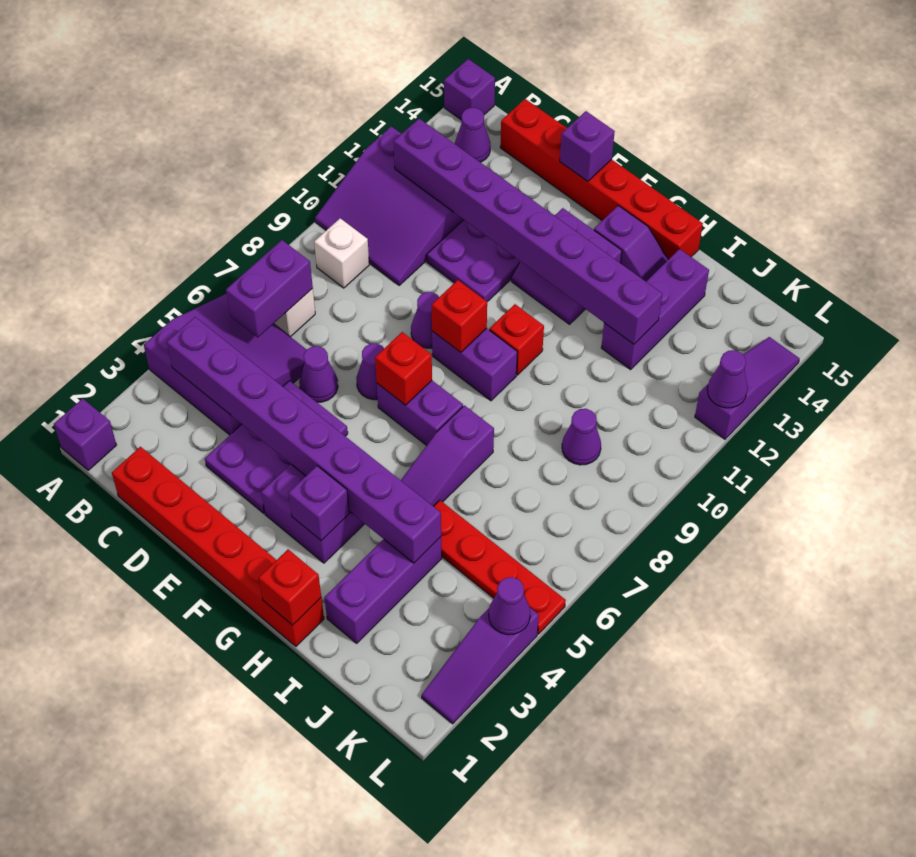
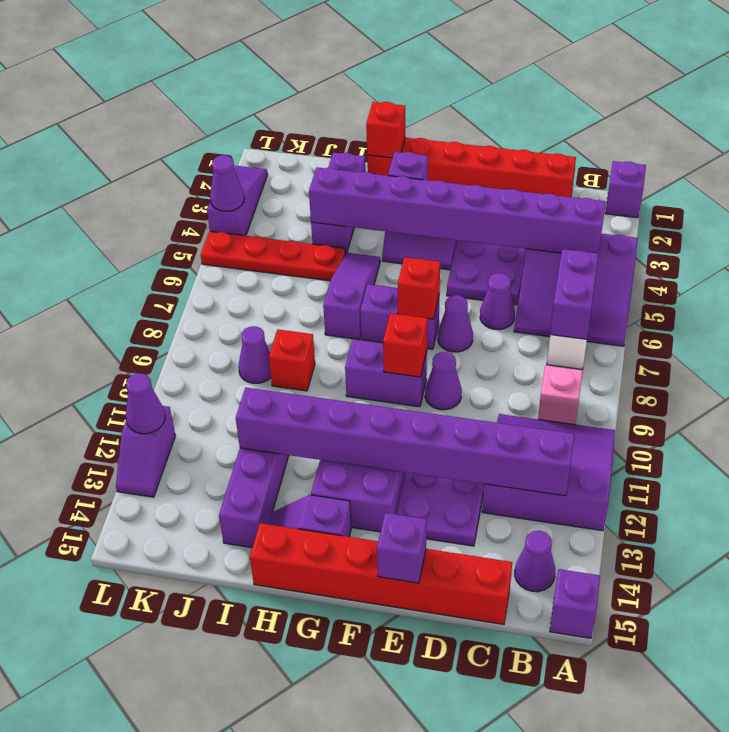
white brick B9 level 1 -> pink brick B9 level 1
red brick G10 level 1 -> red brick I9 level 1
purple slope L12:L14 level 1 top 12 -> purple slope L12:L13 level 1 top 12

